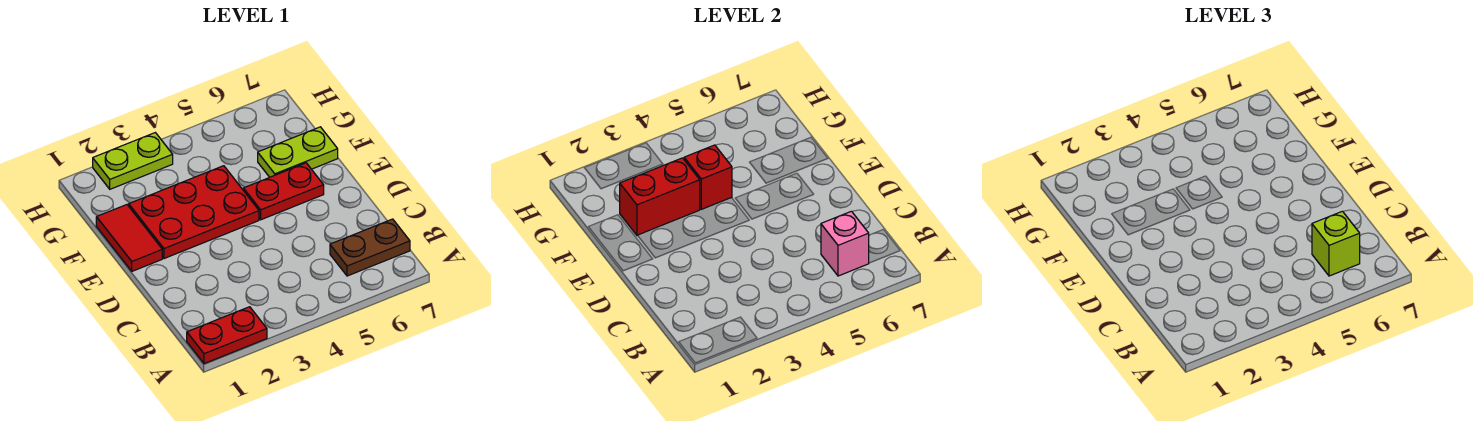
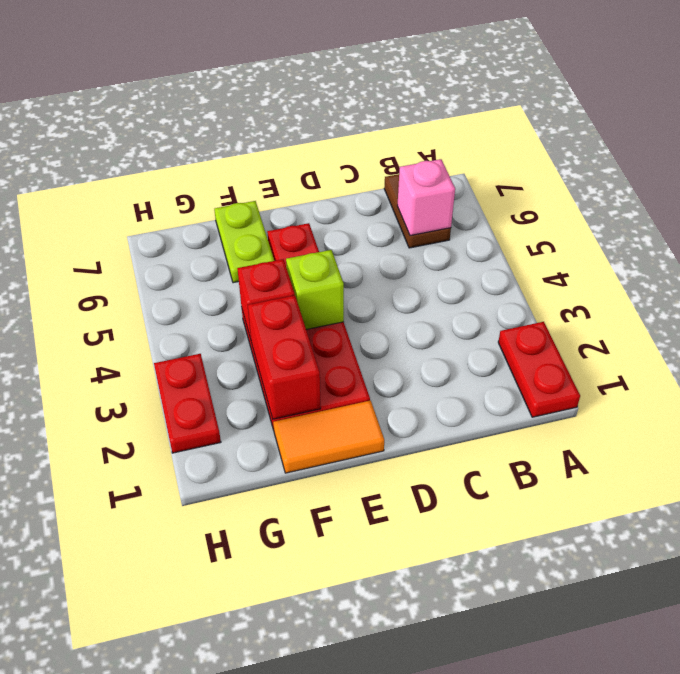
lime brick B6 level 3 -> lime brick E4 level 2
red tile E1:F1 level 1 -> orange tile E1:F1 level 1
lime plate H2:H3 level 1 -> red plate H2:H3 level 1

